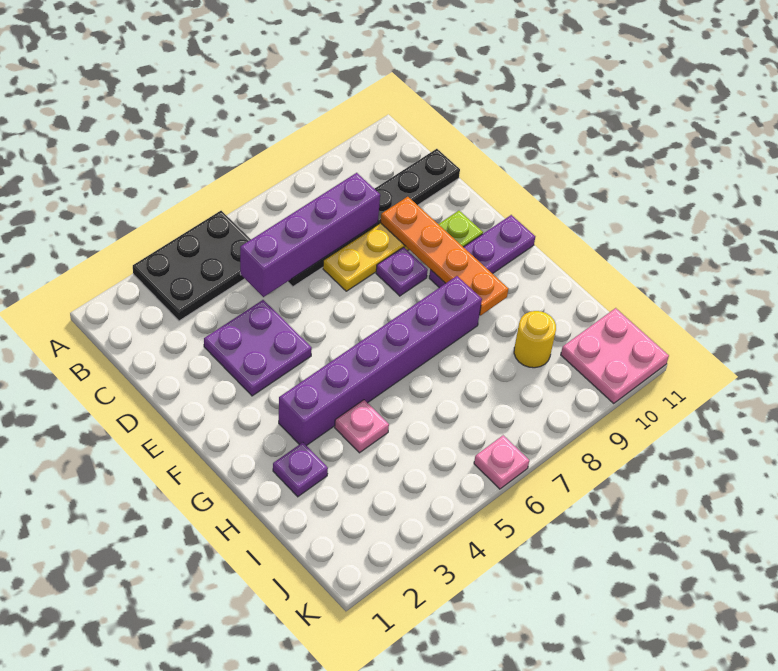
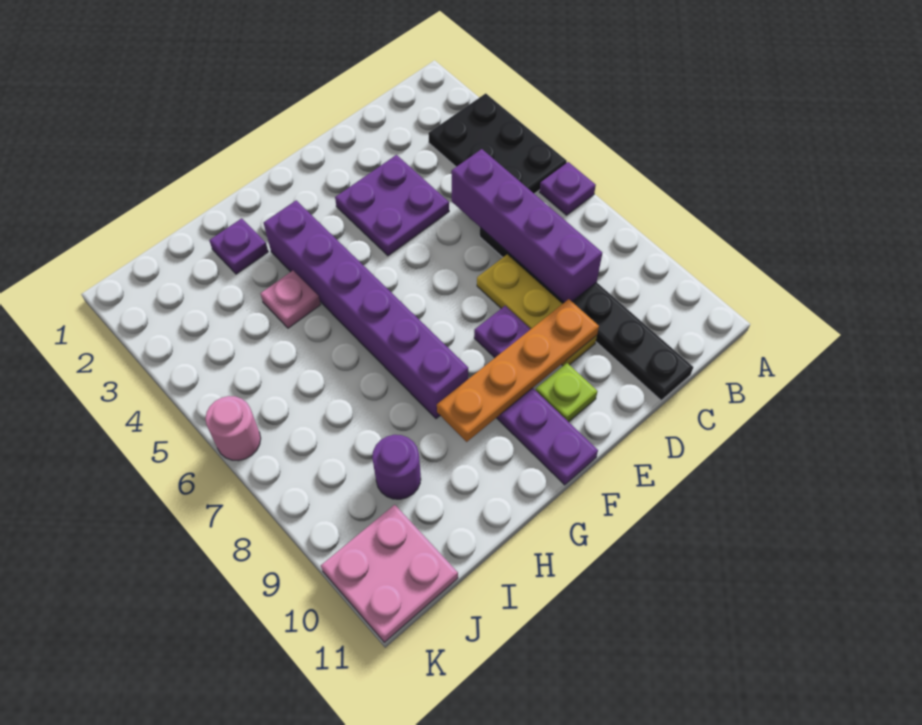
none -> purple plate A6 level 1
yellow round brick I9 level 1 -> purple round brick I9 level 1
pink plate K6 level 1 -> pink round brick K6 level 1

